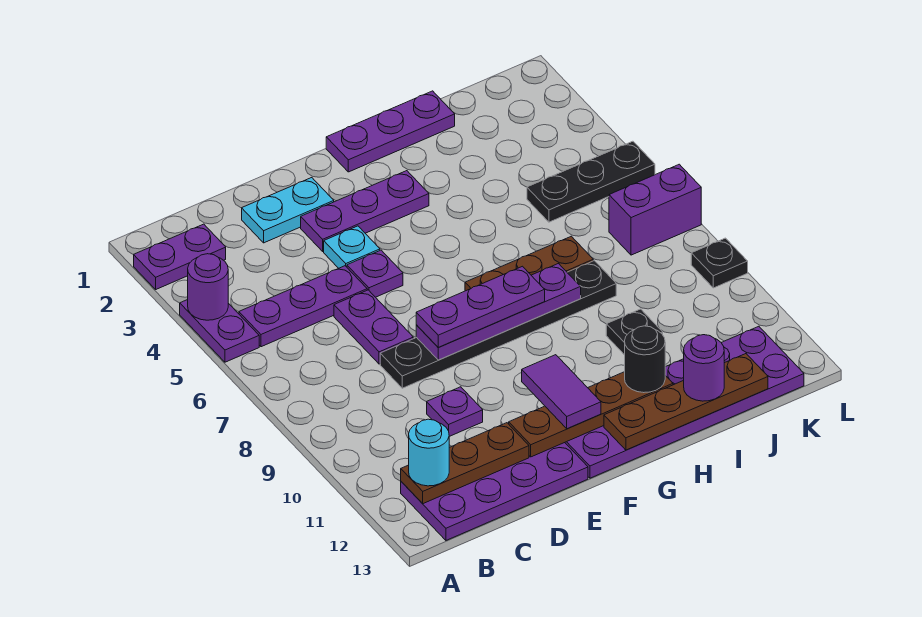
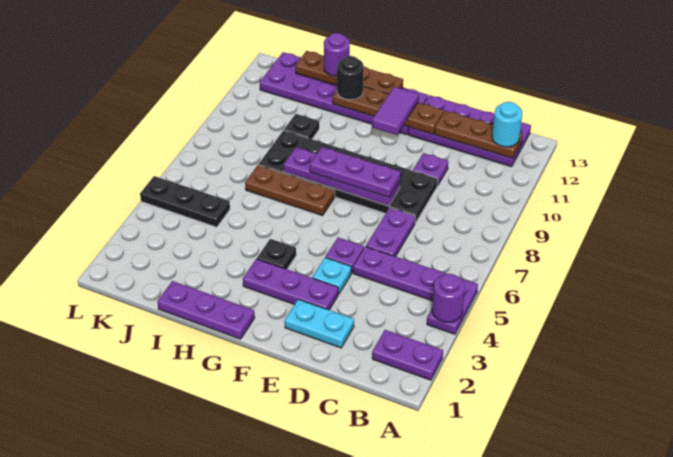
black plate D8:I8 level 1 -> black plate D8:I9 level 1
purple brick K7:L7 level 1 -> none
black plate L9 level 1 -> black plate G4 level 1

